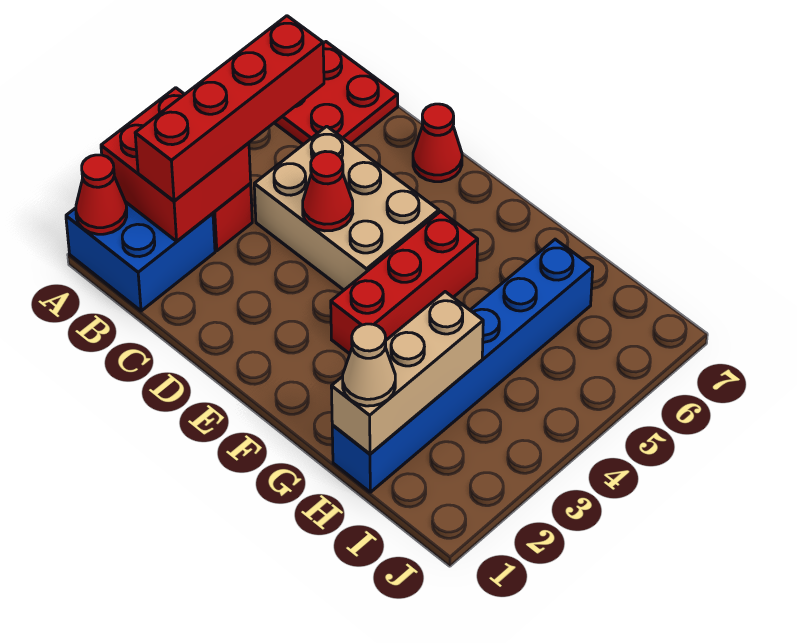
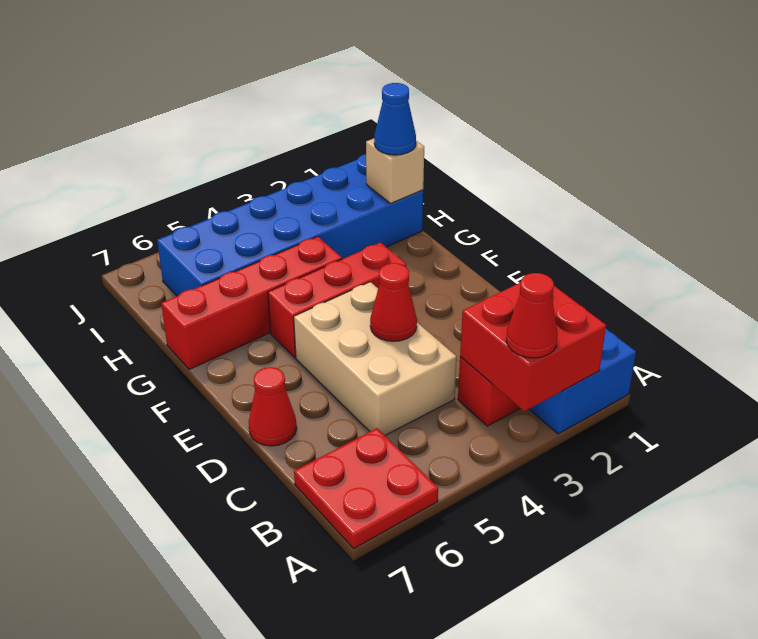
red cone A1 level 2 -> red cone A3 level 3
red brick B2:B5 level 3 -> red brick G4:G7 level 1
blue brick H1:H6 level 1 -> blue brick H1:I6 level 1
tan brick H1:H3 level 2 -> tan brick H1 level 2
tan cone H1 level 3 -> blue cone H1 level 3

